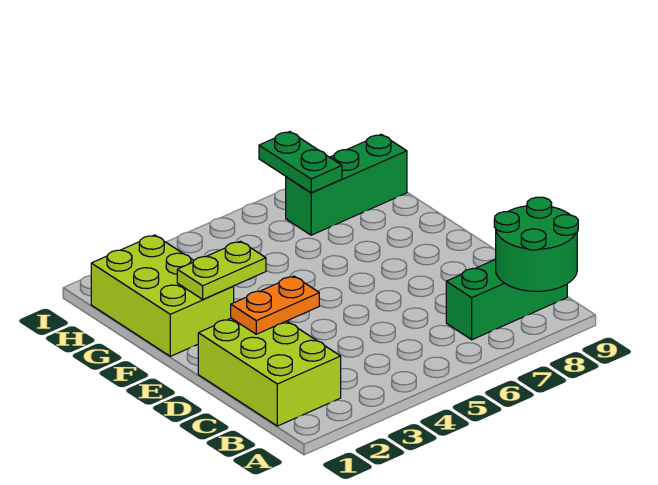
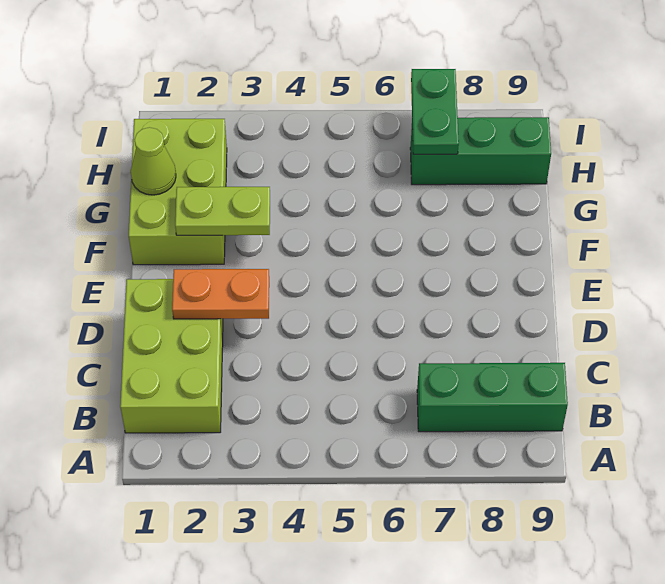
green round brick A8:B9 level 2 -> none
none -> lime cone G1 level 2

